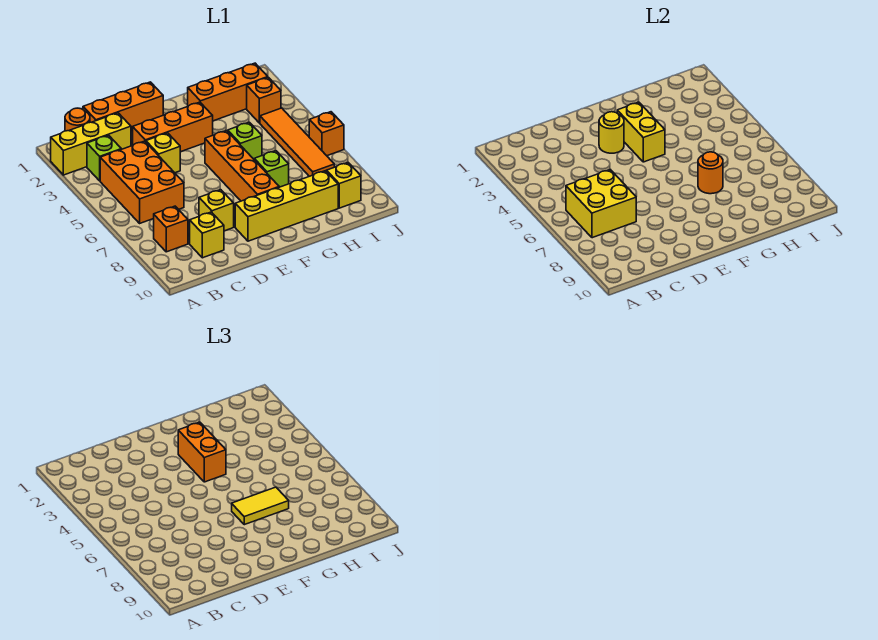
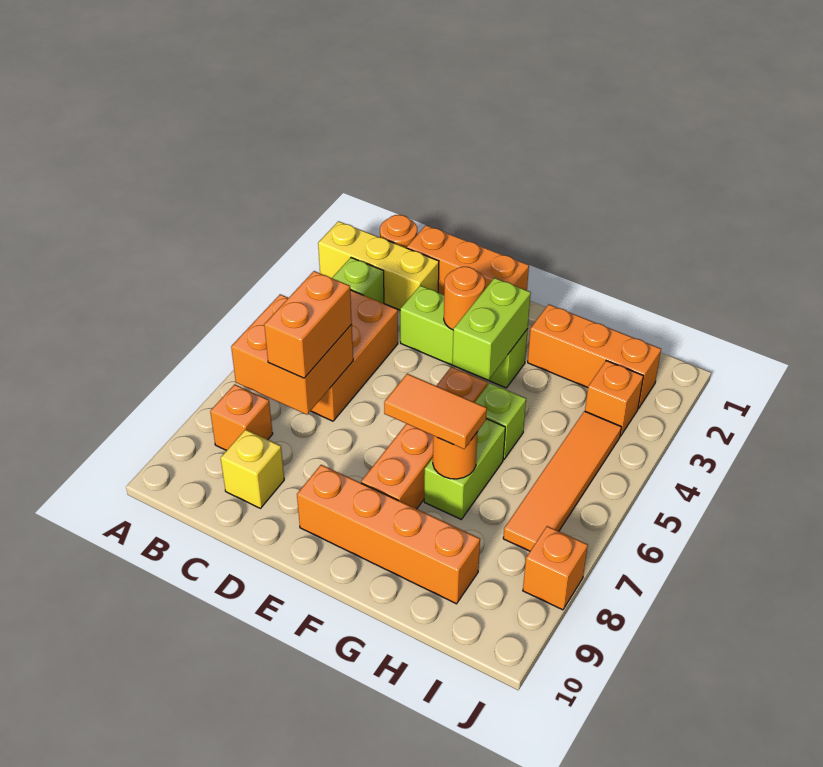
yellow brick B6:C7 level 2 -> orange brick B6:C7 level 2
orange brick D3:F3 level 1 -> lime brick D3:F3 level 1
yellow brick D4 level 1 -> none
yellow brick D8 level 1 -> none
yellow round brick E3 level 2 -> orange round brick E3 level 2
yellow brick E9:H9 level 1 -> orange brick E9:H9 level 1
yellow brick F3:F4 level 2 -> lime brick F3:F4 level 2
orange brick F3:F4 level 3 -> orange brick C6:C7 level 3
yellow tile F7:G7 level 3 -> orange tile F7:G7 level 3
lime brick G7 level 1 -> lime brick G6:G7 level 1
yellow brick I9 level 1 -> none
orange brick J6 level 1 -> orange brick J8 level 1

